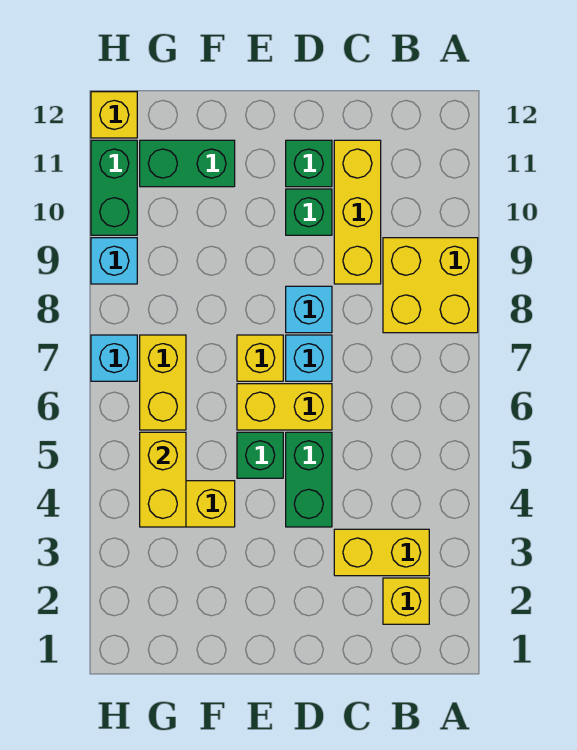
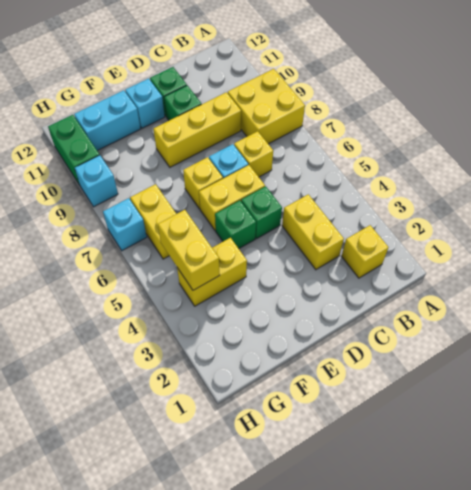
yellow brick B3:C3 level 1 -> yellow brick C3:C4 level 1
yellow brick C9:C11 level 1 -> yellow brick C9:E9 level 1
green brick D4:D5 level 1 -> green brick D5 level 1
cyan brick D8 level 1 -> cyan brick E11 level 1
green brick F11:G11 level 1 -> cyan brick F11:G11 level 1
yellow brick H12 level 1 -> yellow brick C7 level 1

